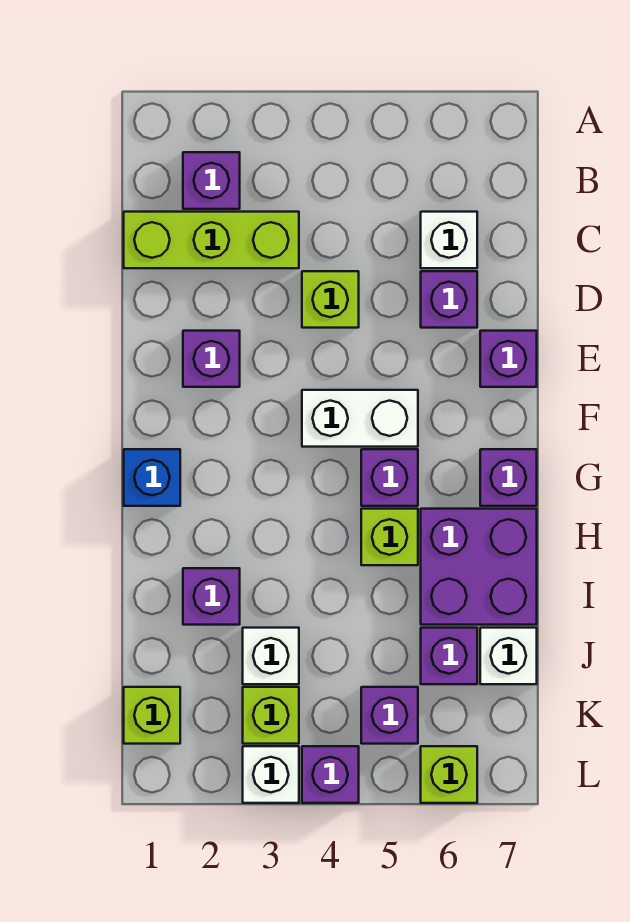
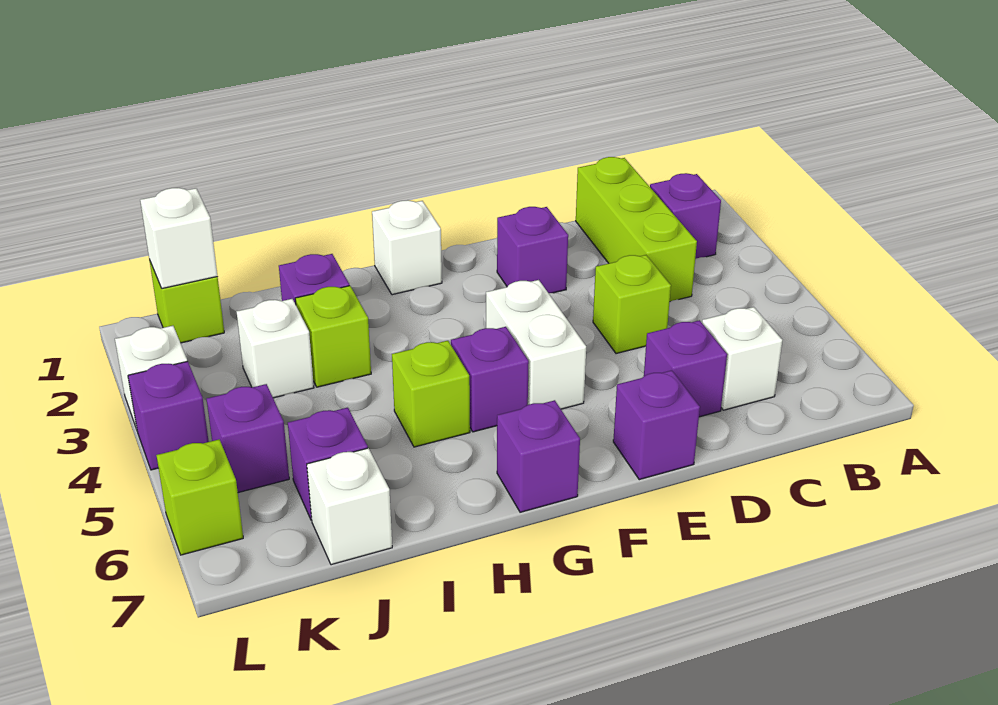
blue brick G1 level 1 -> white brick G1 level 1
purple brick H6:I7 level 1 -> none
none -> white brick K1 level 2
lime brick K3 level 1 -> lime brick I3 level 1

